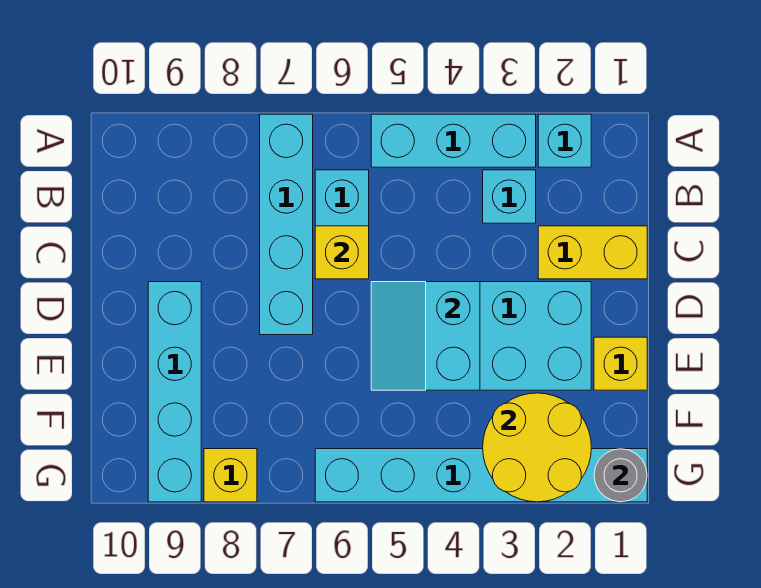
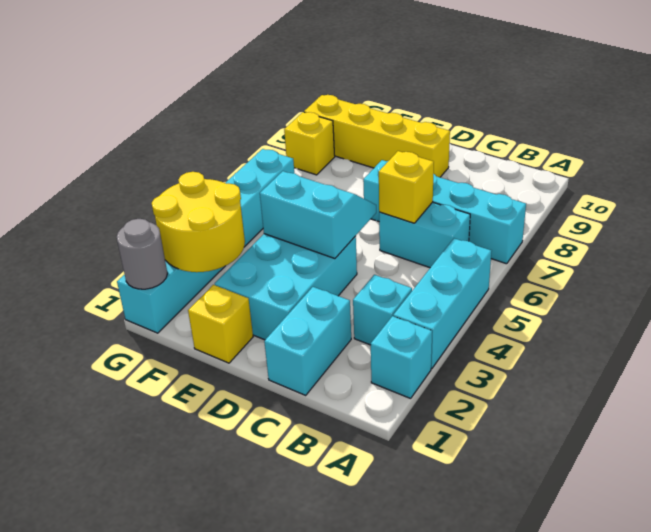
yellow brick C1:C2 level 1 -> cyan brick C1:C2 level 1
cyan brick D9:G9 level 1 -> yellow brick D9:G9 level 1

